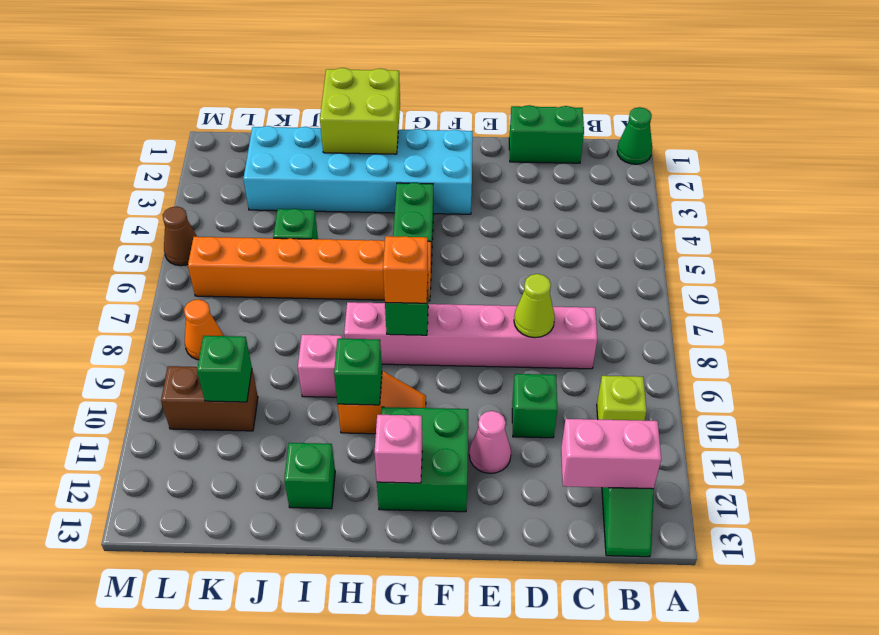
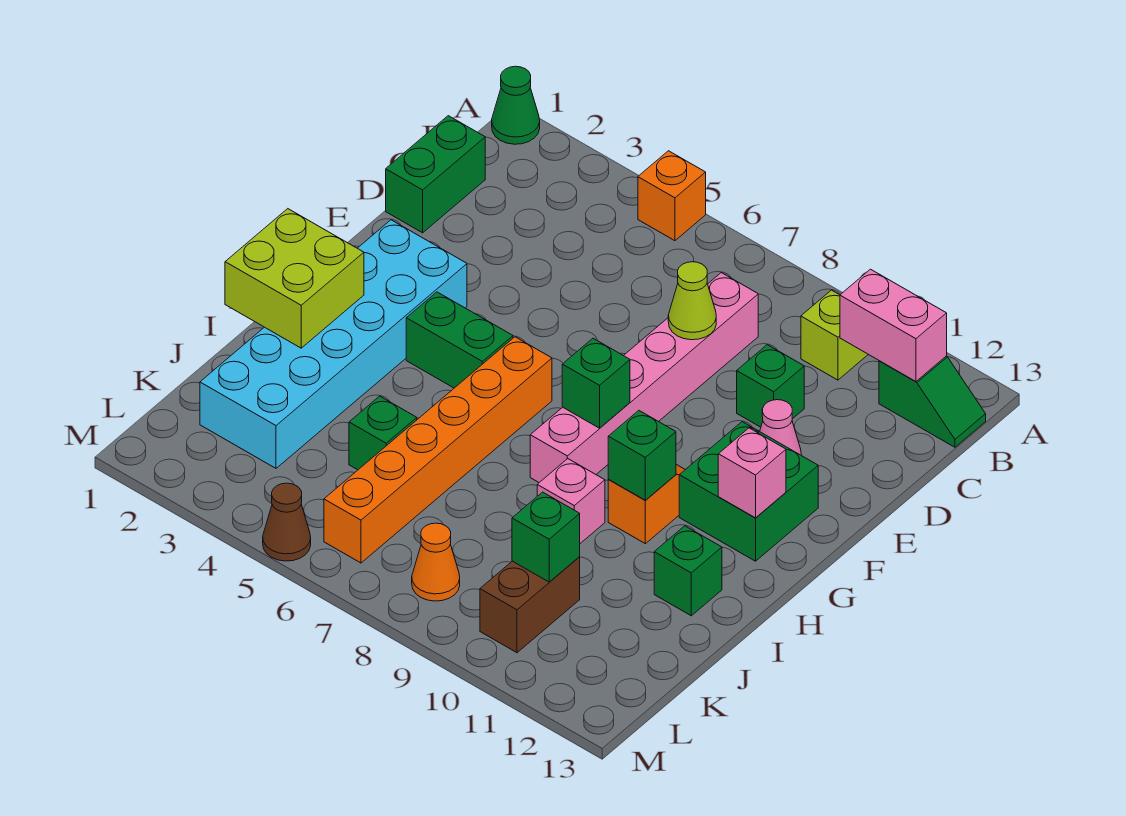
pink brick B12:C12 level 2 -> pink brick B11:B12 level 2
orange brick G8 level 3 -> orange brick A5 level 1

